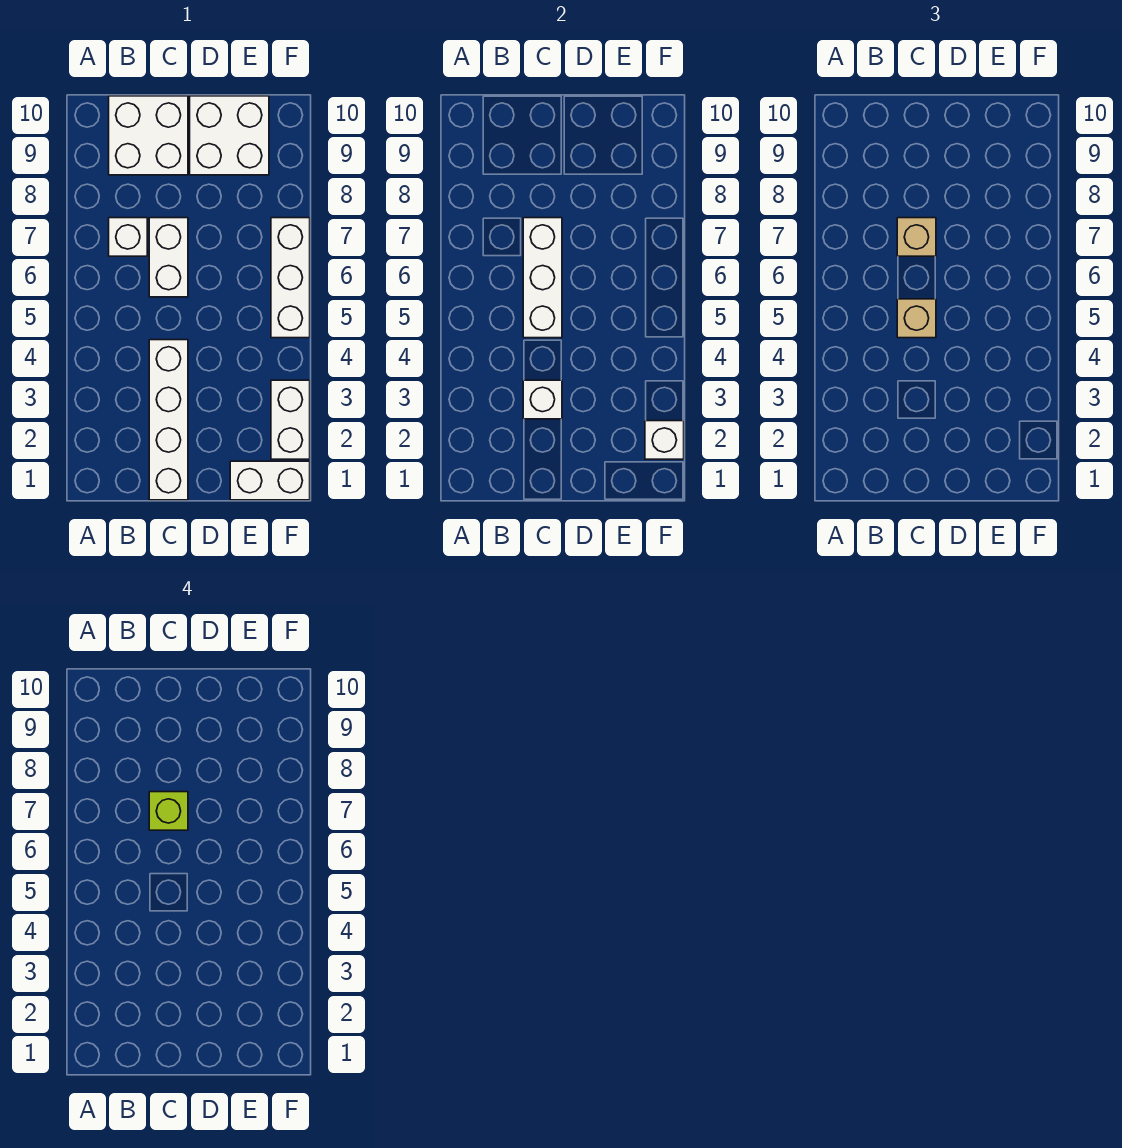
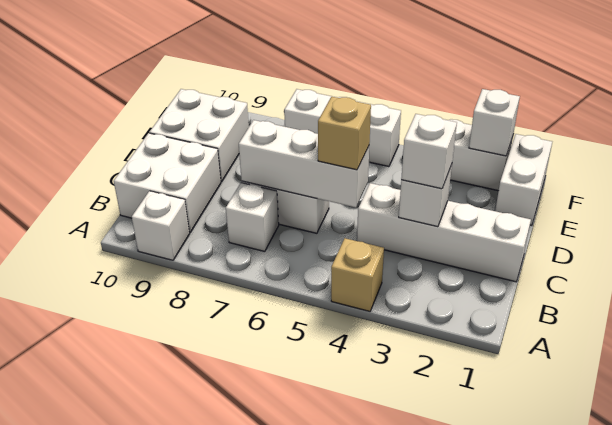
none -> white brick A9 level 1
none -> white brick C3 level 3
tan brick C7 level 3 -> tan brick A4 level 1
lime brick C7 level 4 -> none

